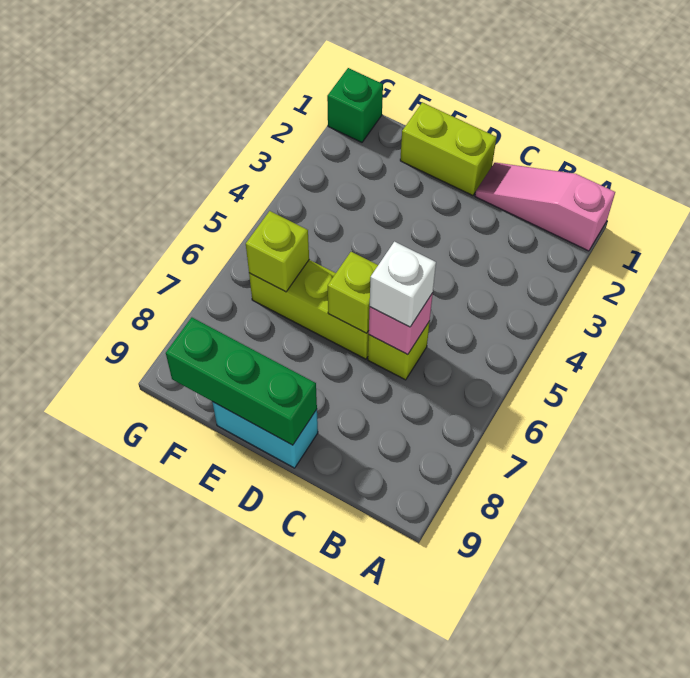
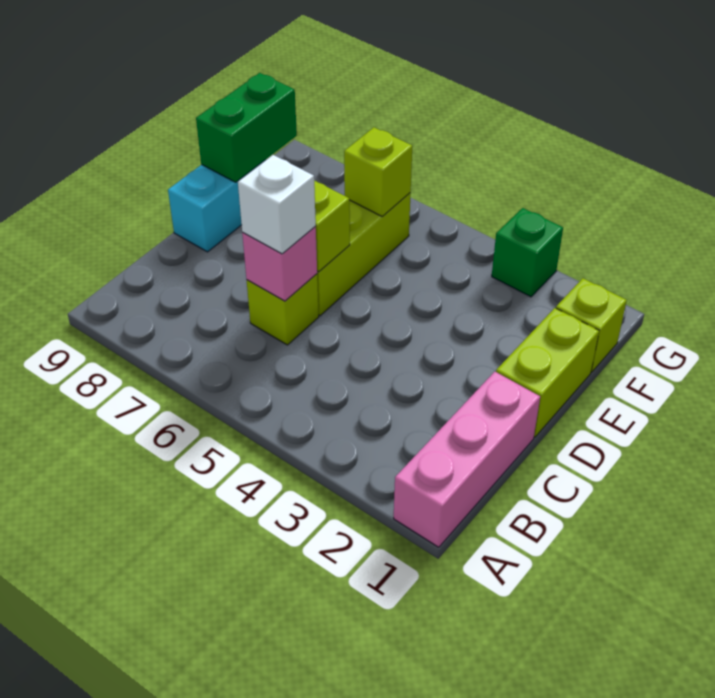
pink slope A1:C1 level 1 top A -> pink brick A1:C1 level 1
green brick D9:F9 level 2 -> green brick E9:F9 level 2
none -> lime brick F1 level 1
green brick G1 level 1 -> green brick G3 level 1

